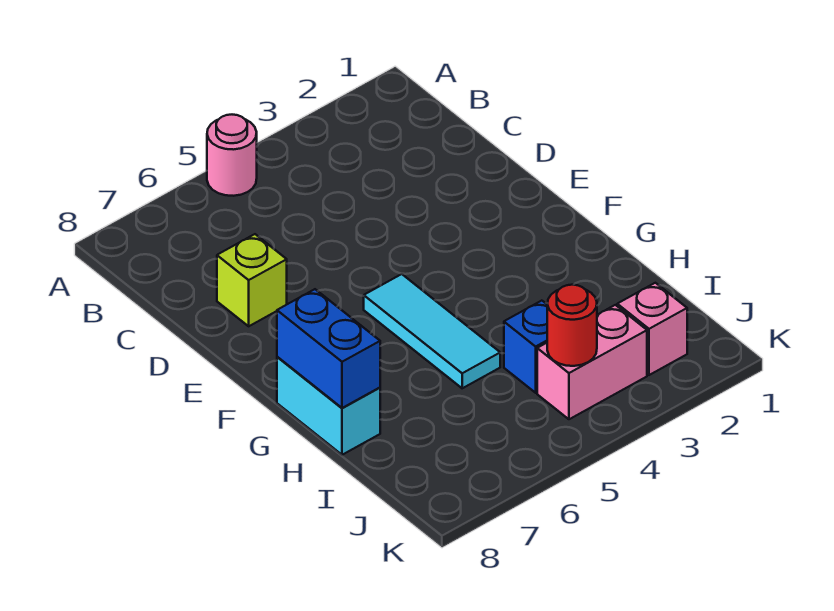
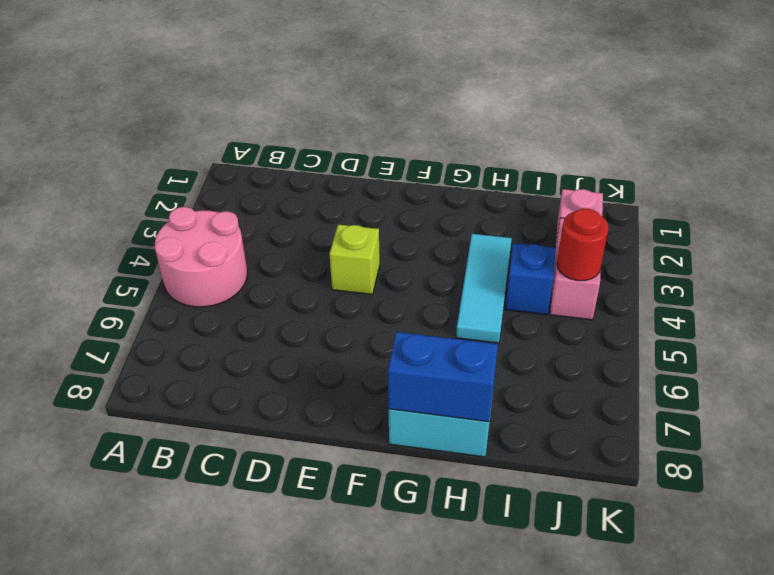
pink round brick A5 level 1 -> pink round brick A4:B5 level 1
lime brick D7 level 1 -> lime brick E4 level 1
cyan tile F5:H5 level 1 -> cyan tile H3:H5 level 1

